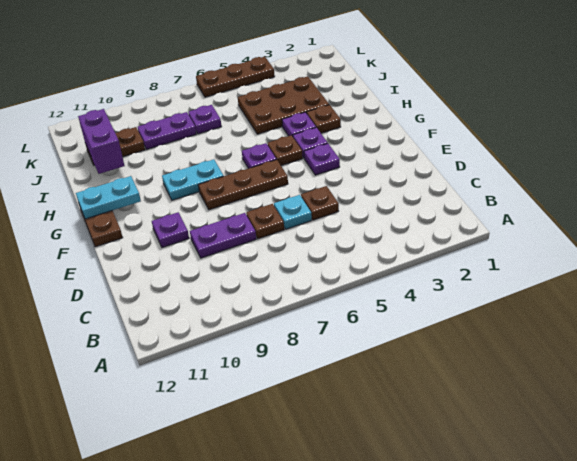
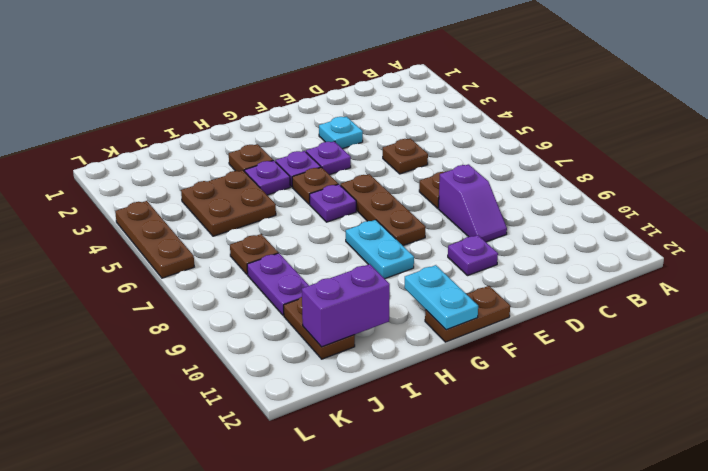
cyan plate D6 level 1 -> cyan plate E3 level 1
purple plate D8:D9 level 1 -> purple slope D8:D9 level 1 top 8
brown plate I3:J5 level 1 -> brown plate I4:J5 level 1
purple plate J7 level 1 -> brown plate J7 level 1

